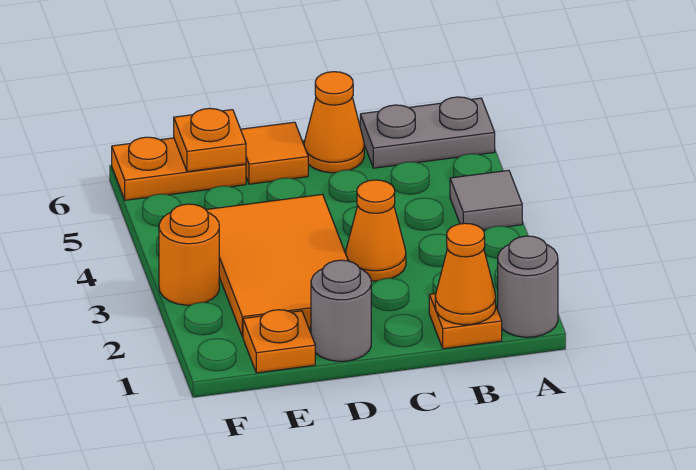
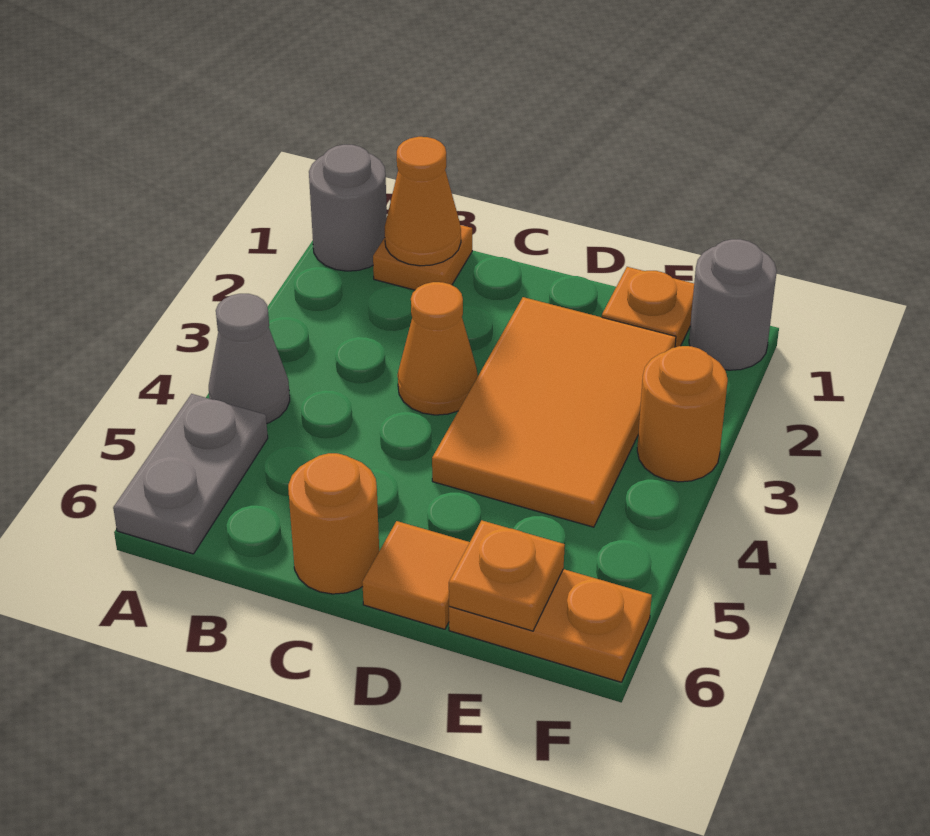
grey tile A4 level 1 -> grey cone A4 level 1
grey plate A6:B6 level 1 -> grey plate A5:A6 level 1
orange cone C6 level 1 -> orange round brick C6 level 1
grey round brick D1 level 1 -> grey round brick F1 level 1

